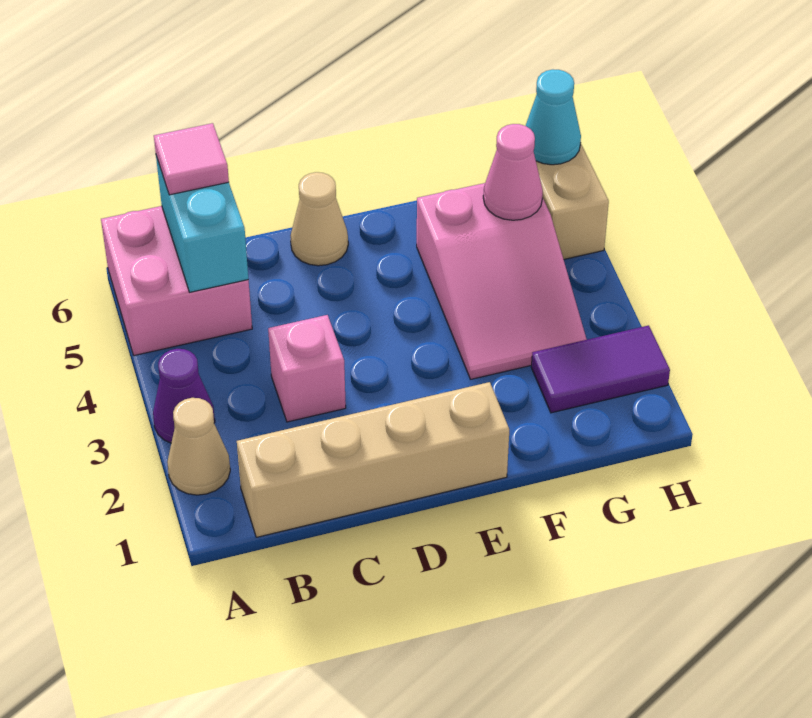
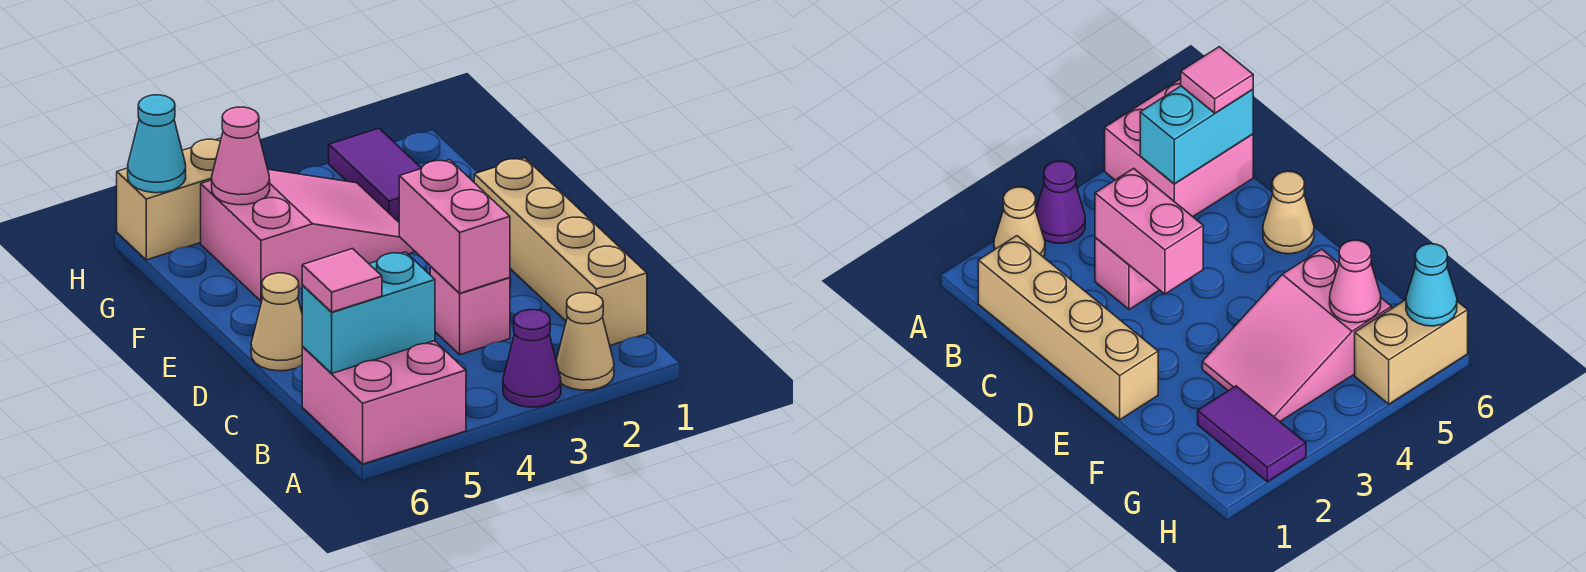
none -> pink brick C3:D3 level 2

